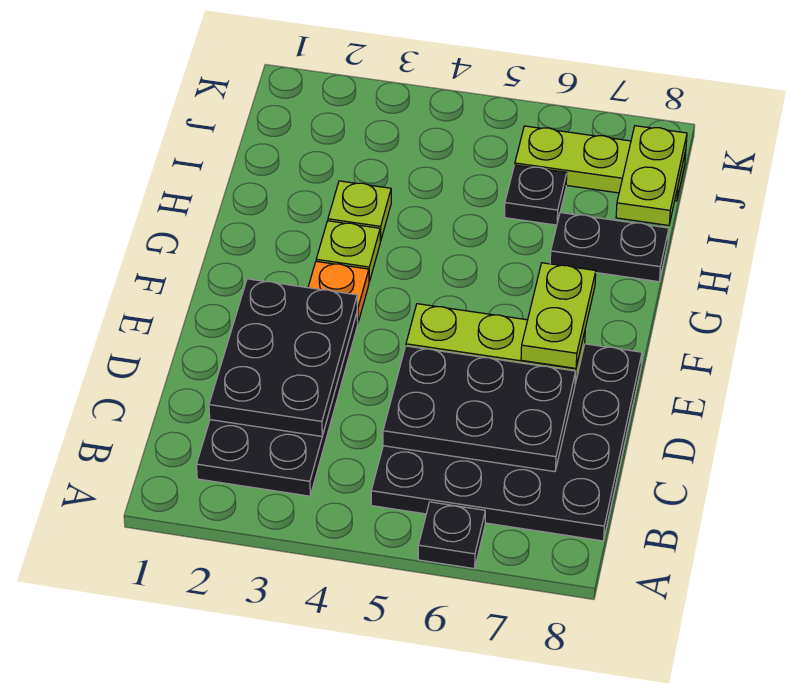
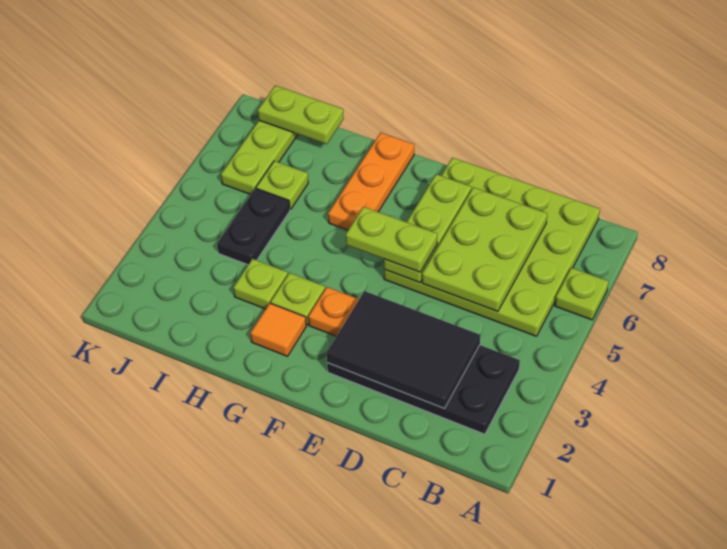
black plate A6 level 1 -> lime plate A6 level 1
black plate B5:E8 level 1 -> lime plate B5:E8 level 1
black plate C2:E3 level 2 -> black tile C2:E3 level 2
black plate C5:D7 level 2 -> lime plate C5:D7 level 2
lime plate E7:F7 level 3 -> lime plate E5:F5 level 3
none -> orange tile G2 level 1
none -> orange plate G6:G8 level 1
black plate H7:H8 level 1 -> black plate I4:I5 level 1
black plate I6 level 1 -> lime plate I6 level 1

